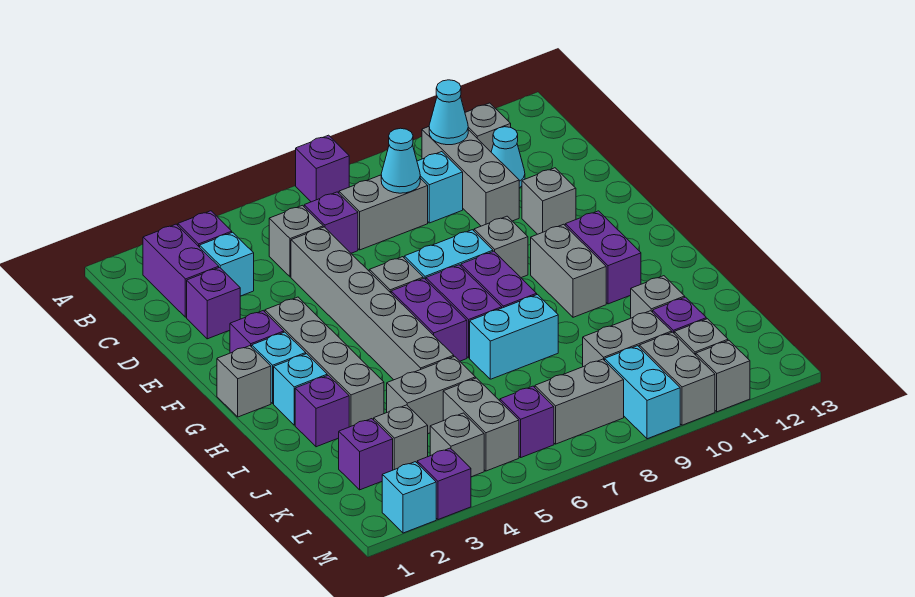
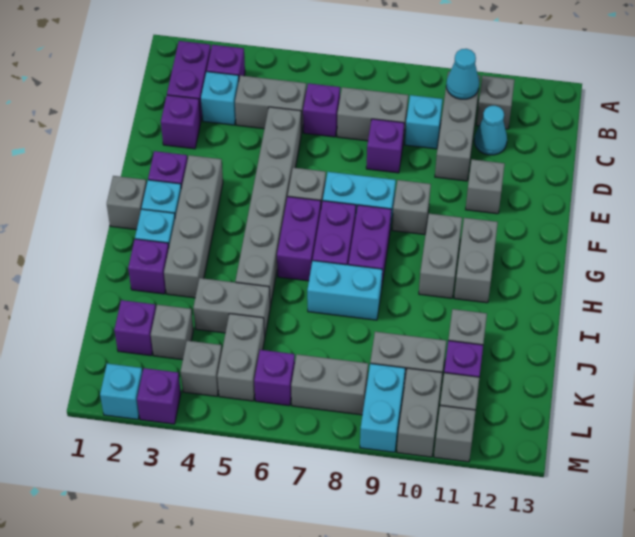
purple brick A7 level 1 -> purple brick D8 level 1
grey brick C5 level 1 -> grey brick C4:C5 level 1
cyan cone C8 level 2 -> none
purple brick G11:H11 level 1 -> grey brick G11:H11 level 1

